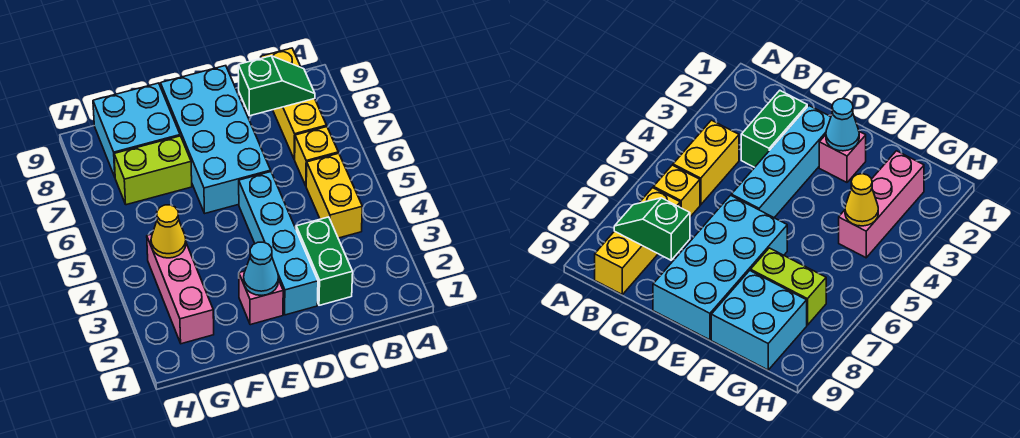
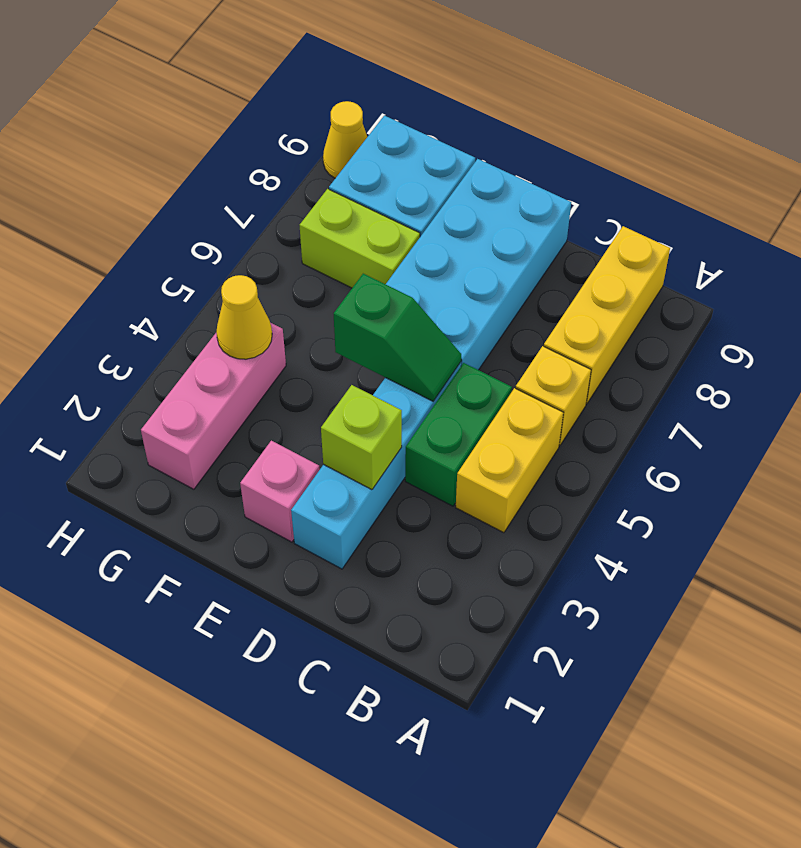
green slope B8:C8 level 2 top C -> green slope D5:E5 level 2 top E
green brick C2:C3 level 1 -> green brick C4:C5 level 1
none -> lime brick D3 level 2
cyan cone E2 level 2 -> none
none -> yellow cone H9 level 1

